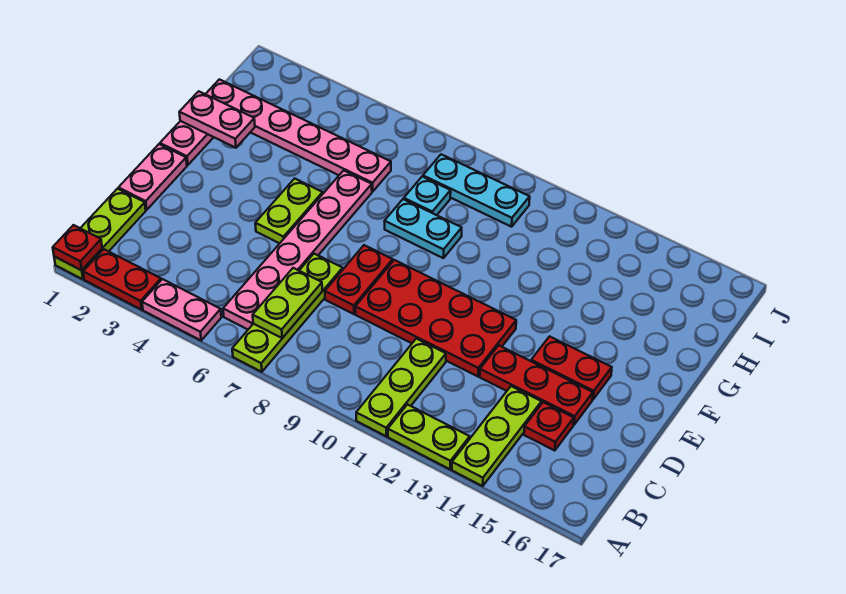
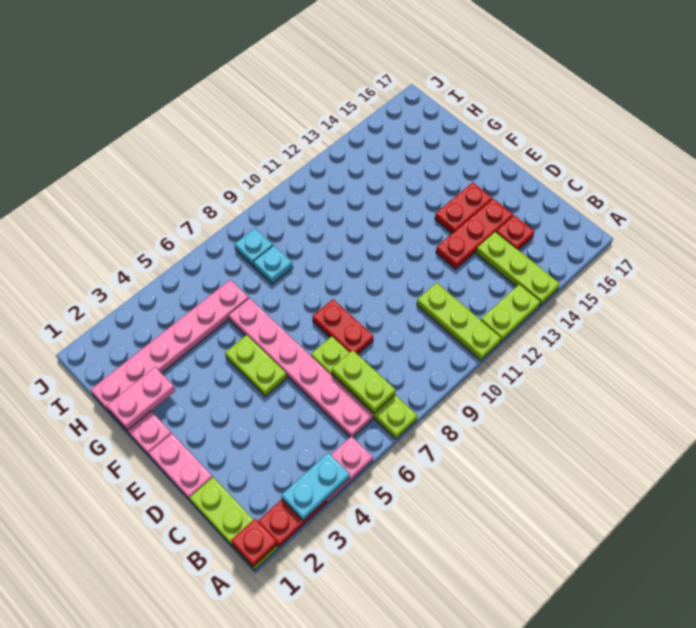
red plate D9:E12 level 1 -> none
cyan plate G8:G9 level 1 -> cyan plate A3:A4 level 2
cyan plate I8:I10 level 1 -> cyan plate I8 level 1

